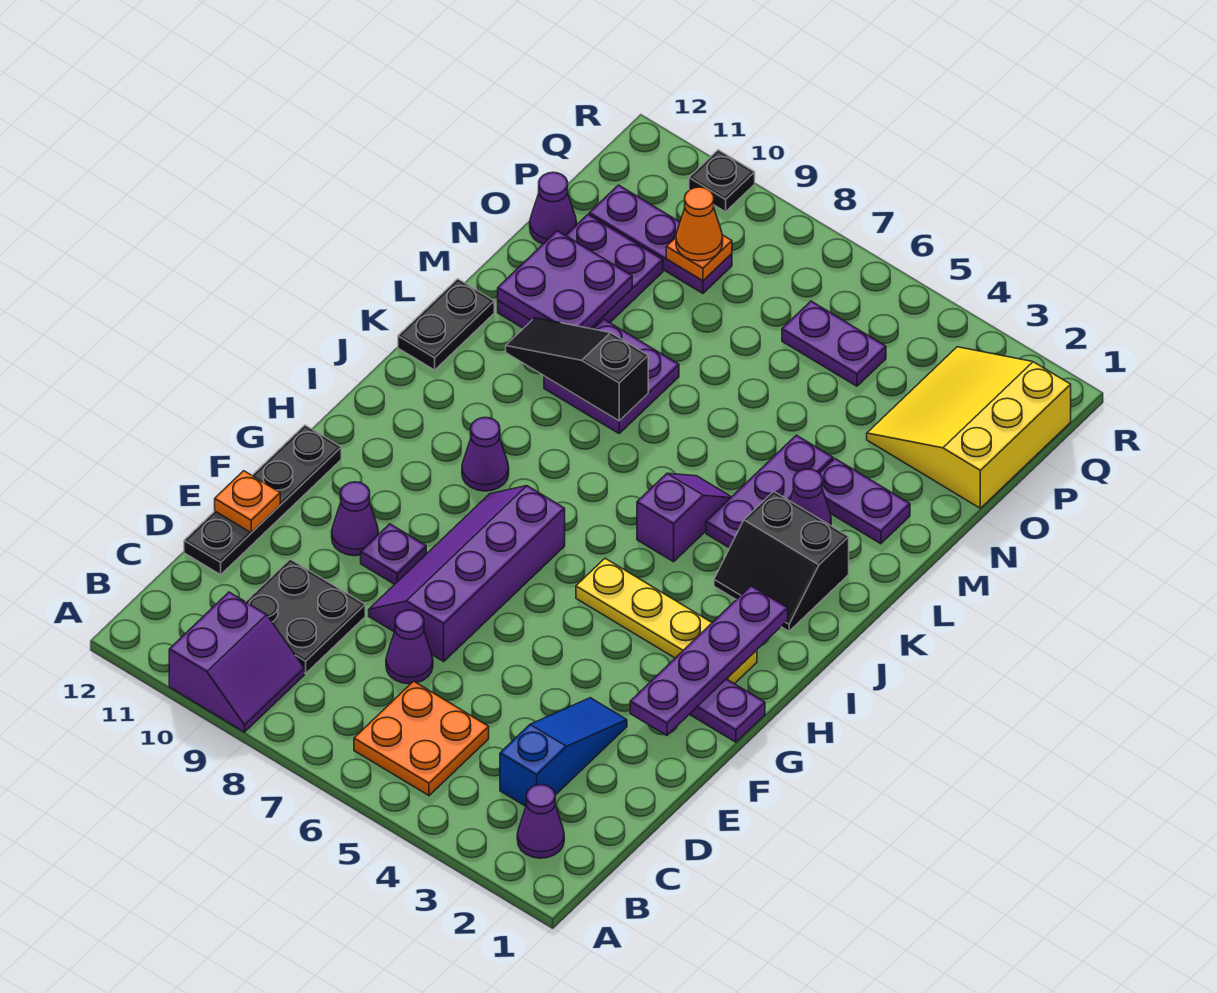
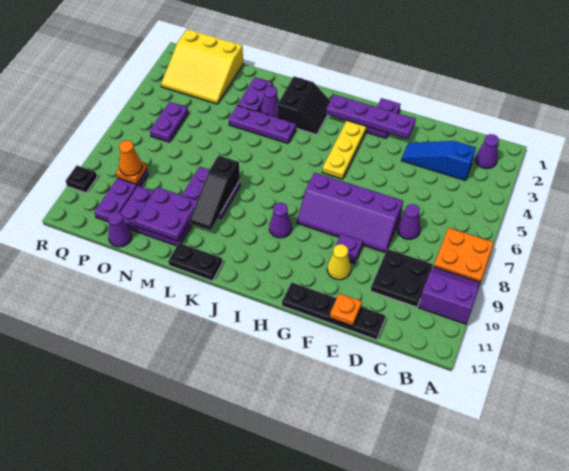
orange plate B5:C6 level 1 -> orange plate A7:B8 level 1
purple cone F10 level 1 -> yellow cone F10 level 1
purple slope J5:K5 level 1 top J -> none

